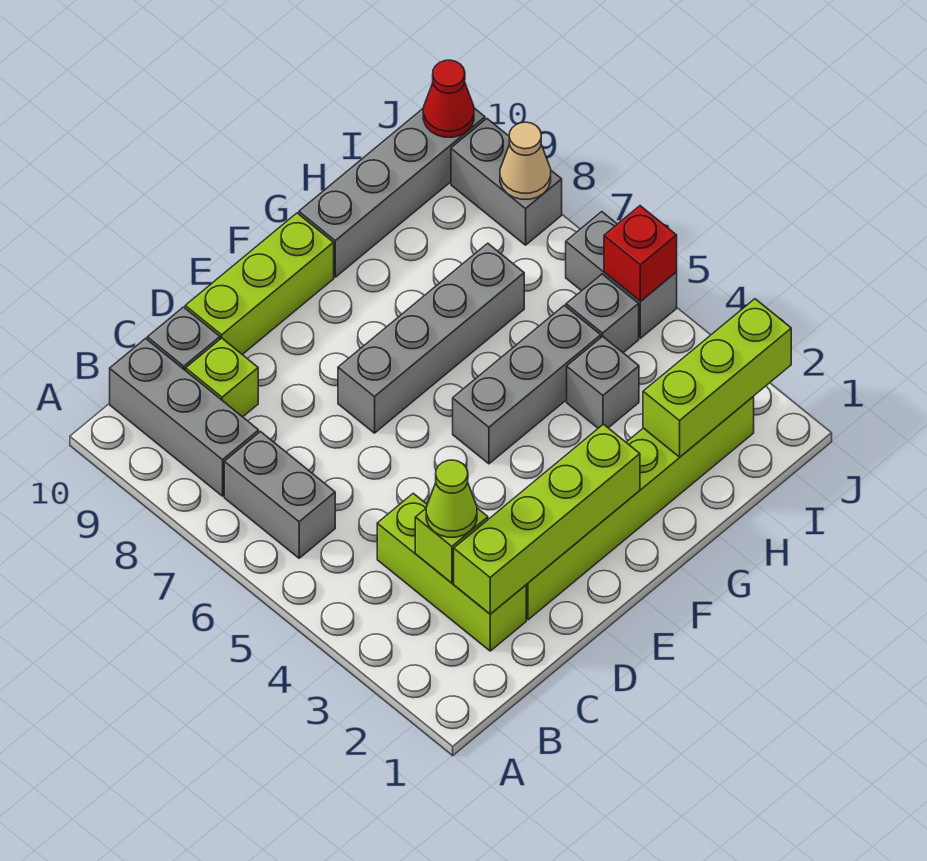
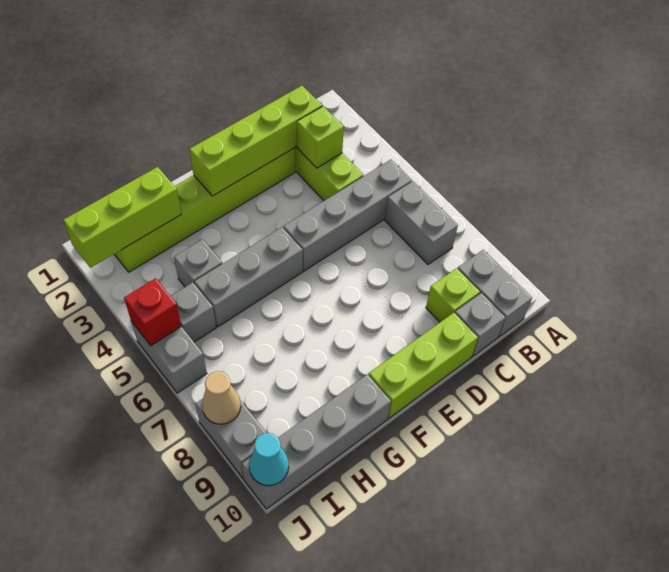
grey brick B8:B10 level 1 -> grey brick B9:B10 level 1
lime cone C3 level 3 -> none
grey brick E7:H7 level 1 -> grey brick B5:E5 level 1
red cone J10 level 2 -> cyan cone J10 level 2

